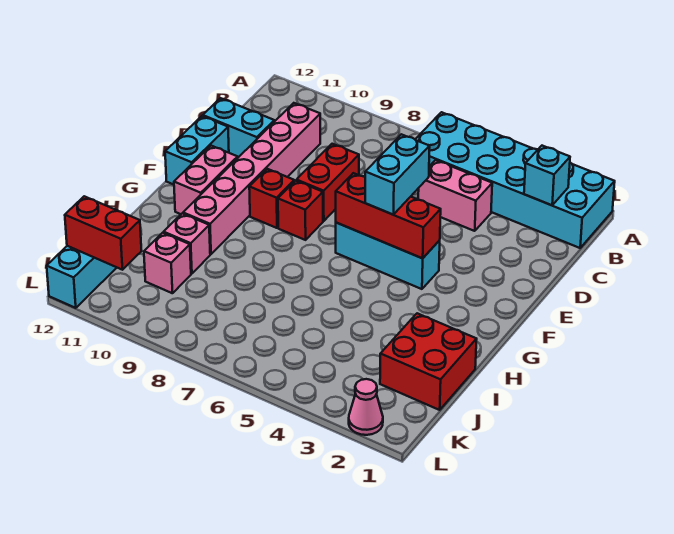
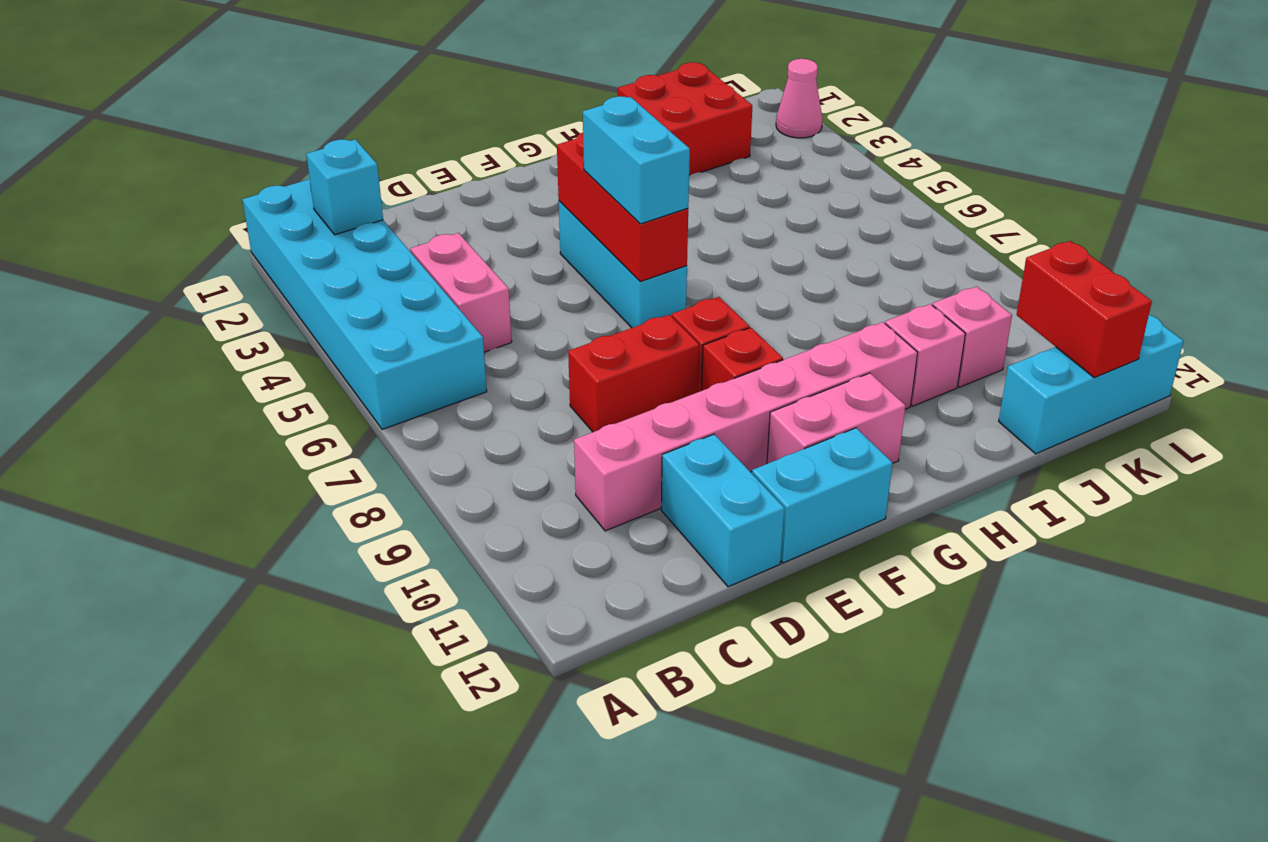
cyan brick E5:F5 level 3 -> cyan brick F5:F6 level 3

